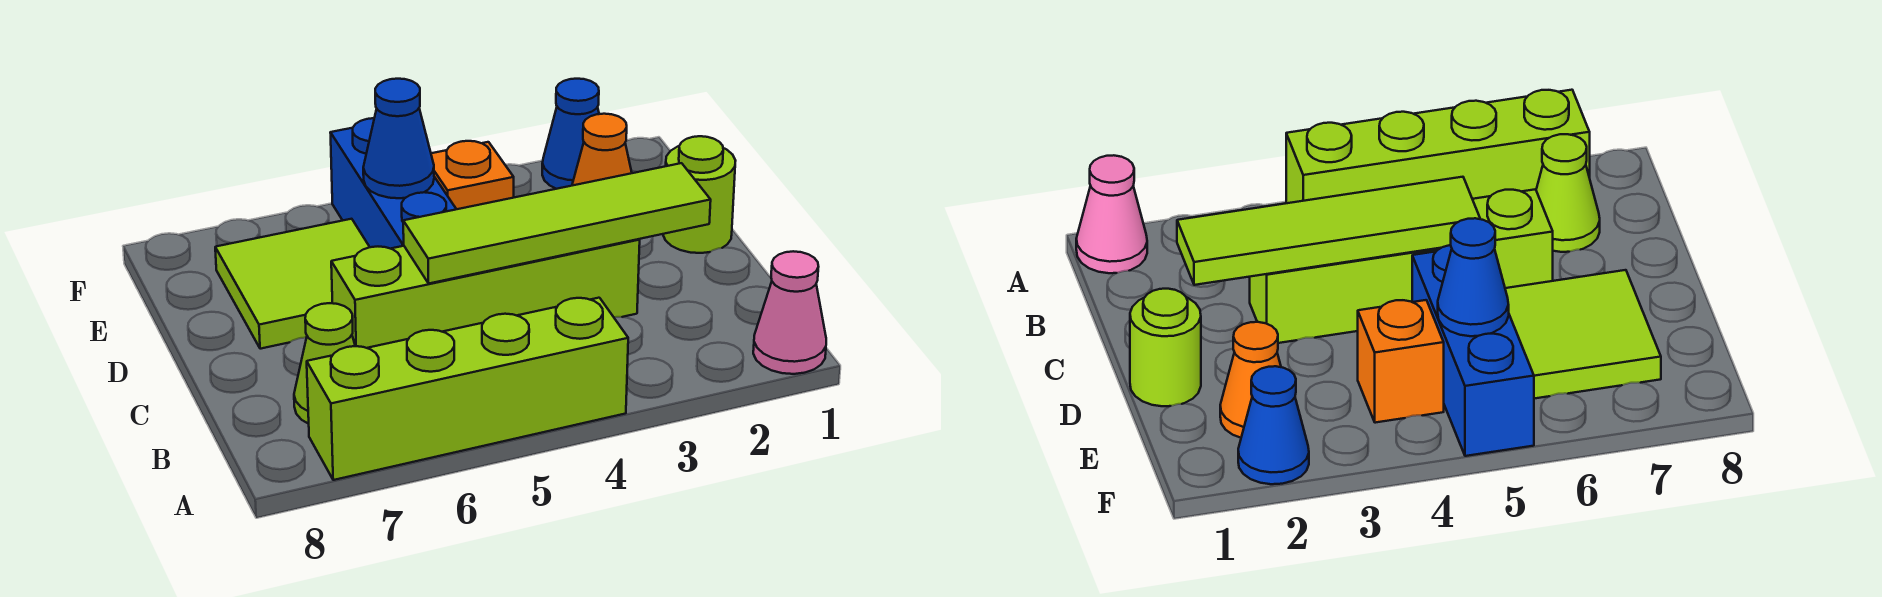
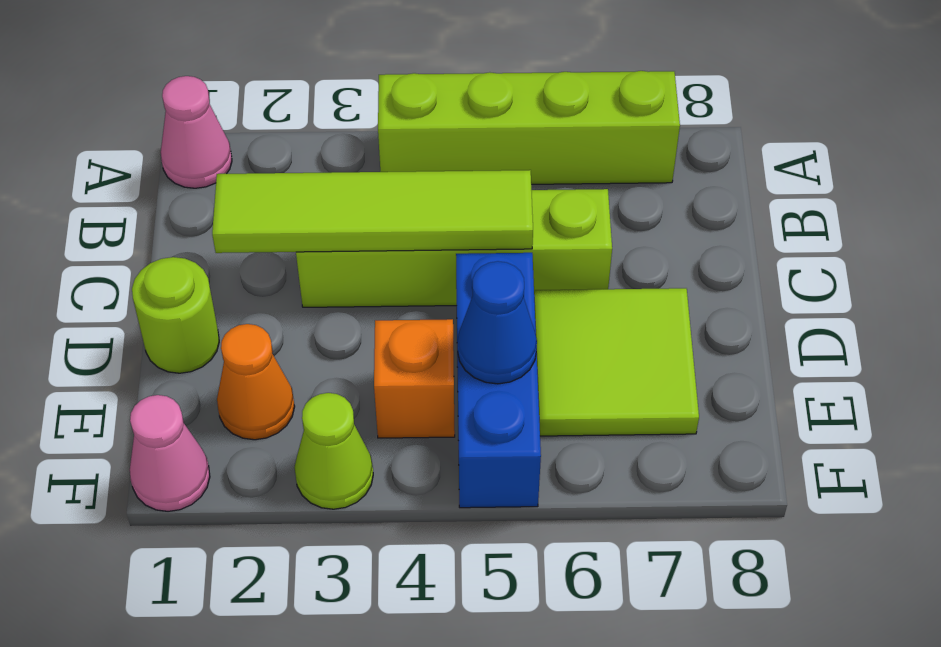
lime cone B7 level 1 -> lime cone F3 level 1
none -> pink cone F1 level 1
blue cone F2 level 1 -> none

